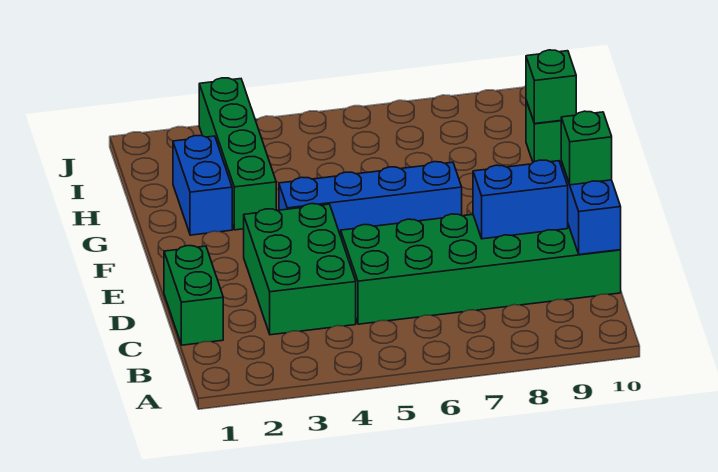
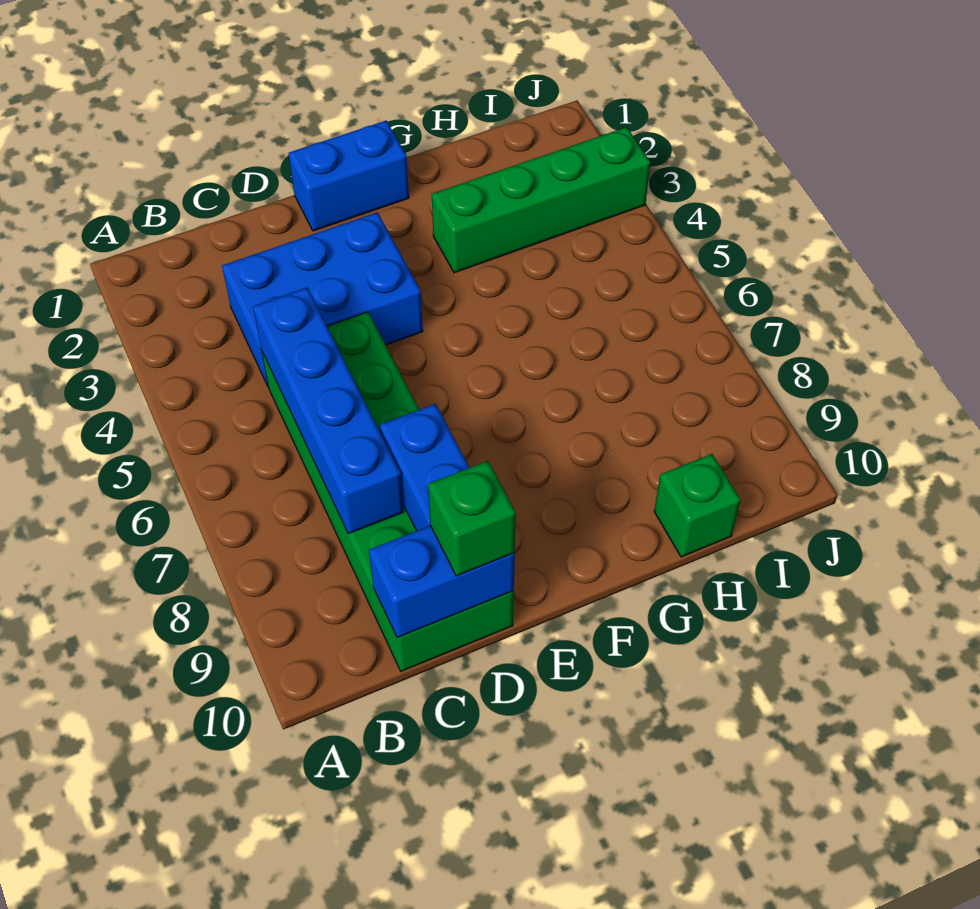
green brick C1:D1 level 1 -> none
green brick C3:E4 level 1 -> blue brick C3:E4 level 1
blue brick F4:F7 level 1 -> blue brick C5:C8 level 2
blue brick G2:H2 level 1 -> blue brick E1:F1 level 1
green brick H10 level 2 -> none

